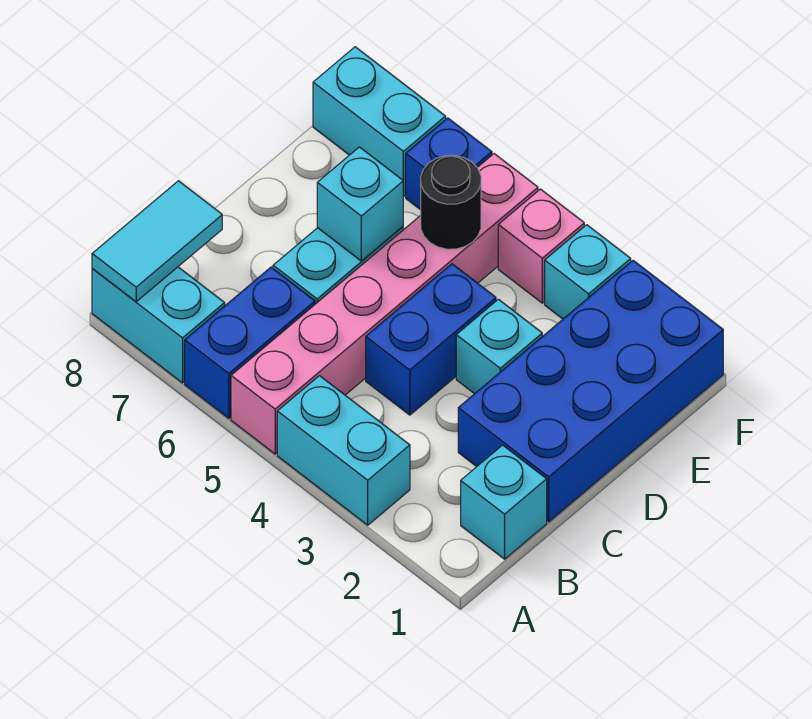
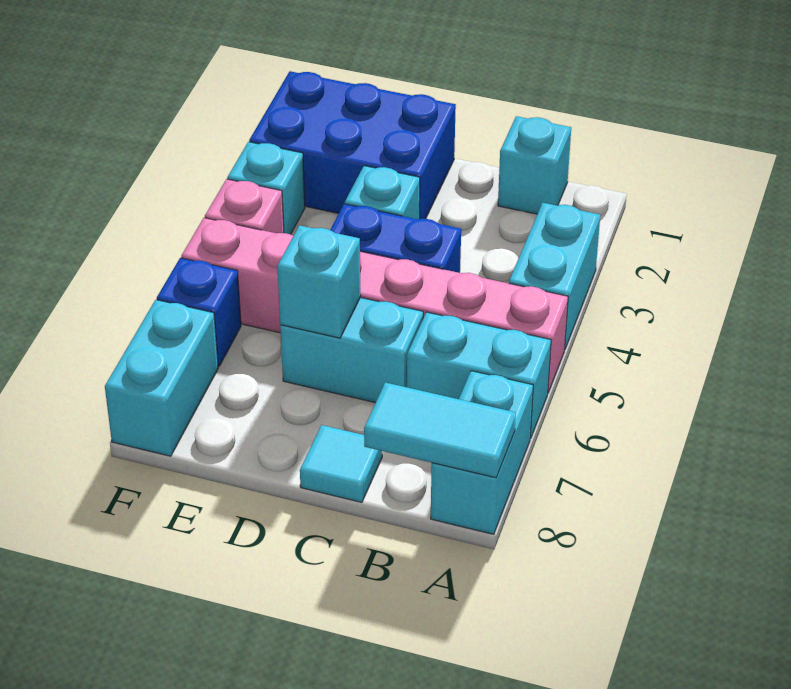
blue brick A6:B6 level 1 -> cyan brick A6:B6 level 1
blue brick C1:F2 level 1 -> blue brick D1:F2 level 1
none -> cyan tile C8 level 1
black round brick E5 level 2 -> none

